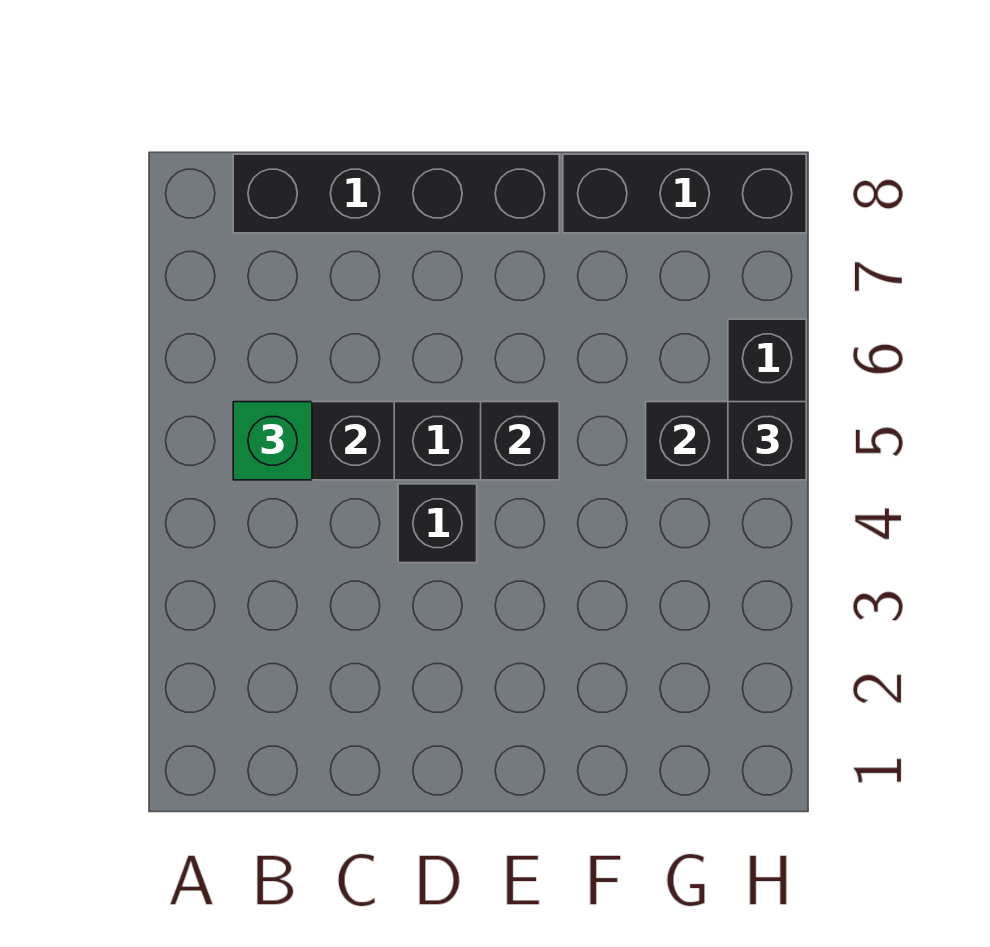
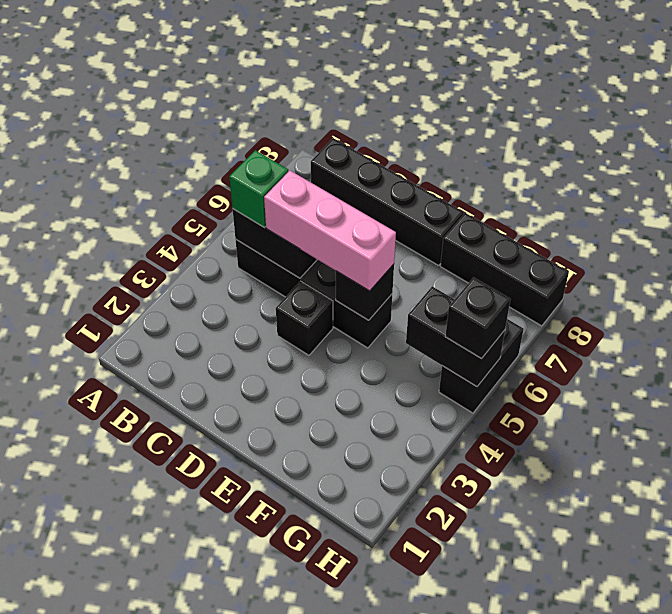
none -> pink brick C5:E5 level 3

